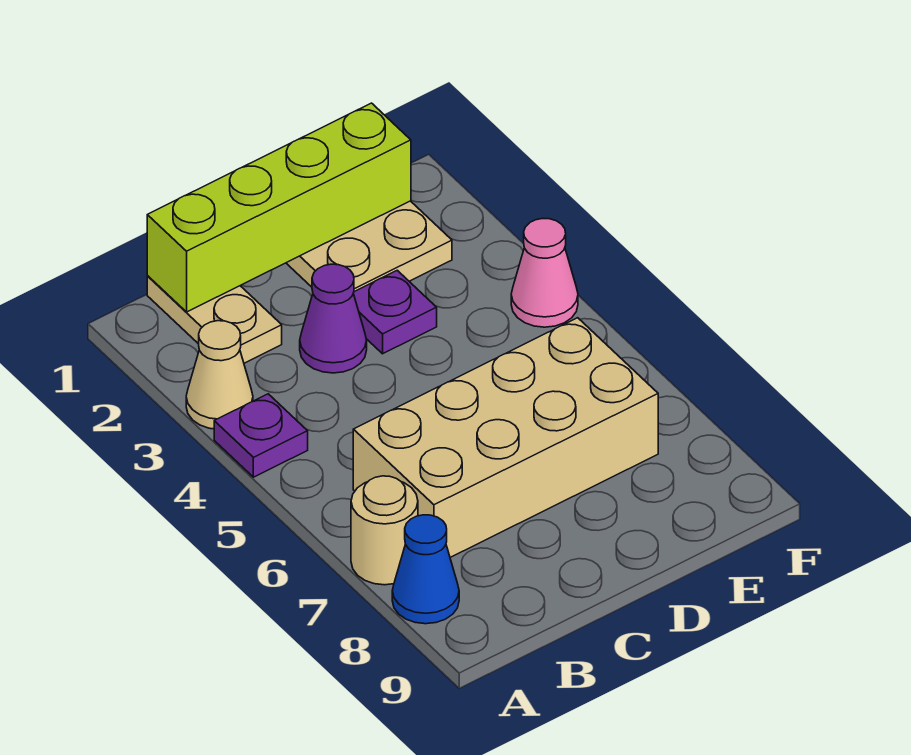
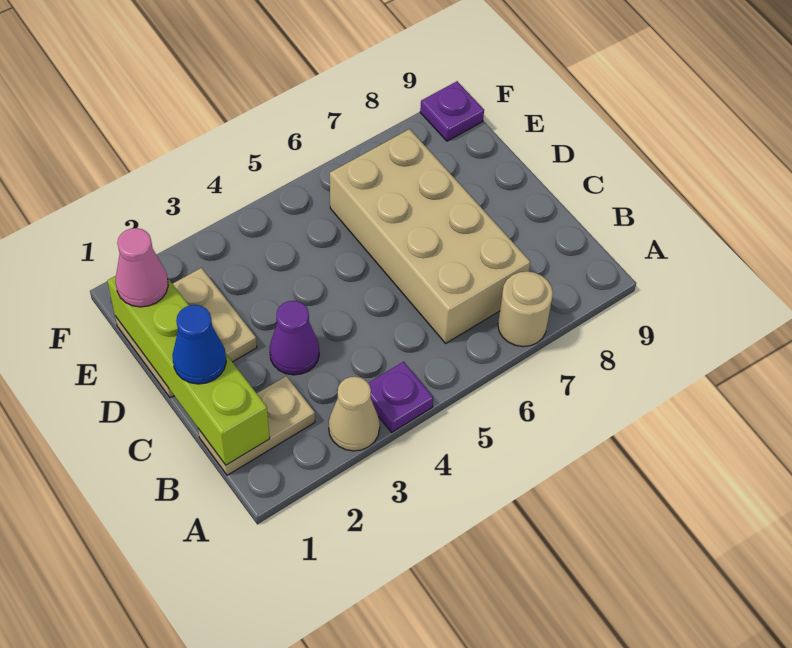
blue cone A8 level 1 -> blue cone C1 level 3
purple plate D3 level 1 -> purple plate F9 level 1
pink cone F4 level 1 -> pink cone E1 level 3

